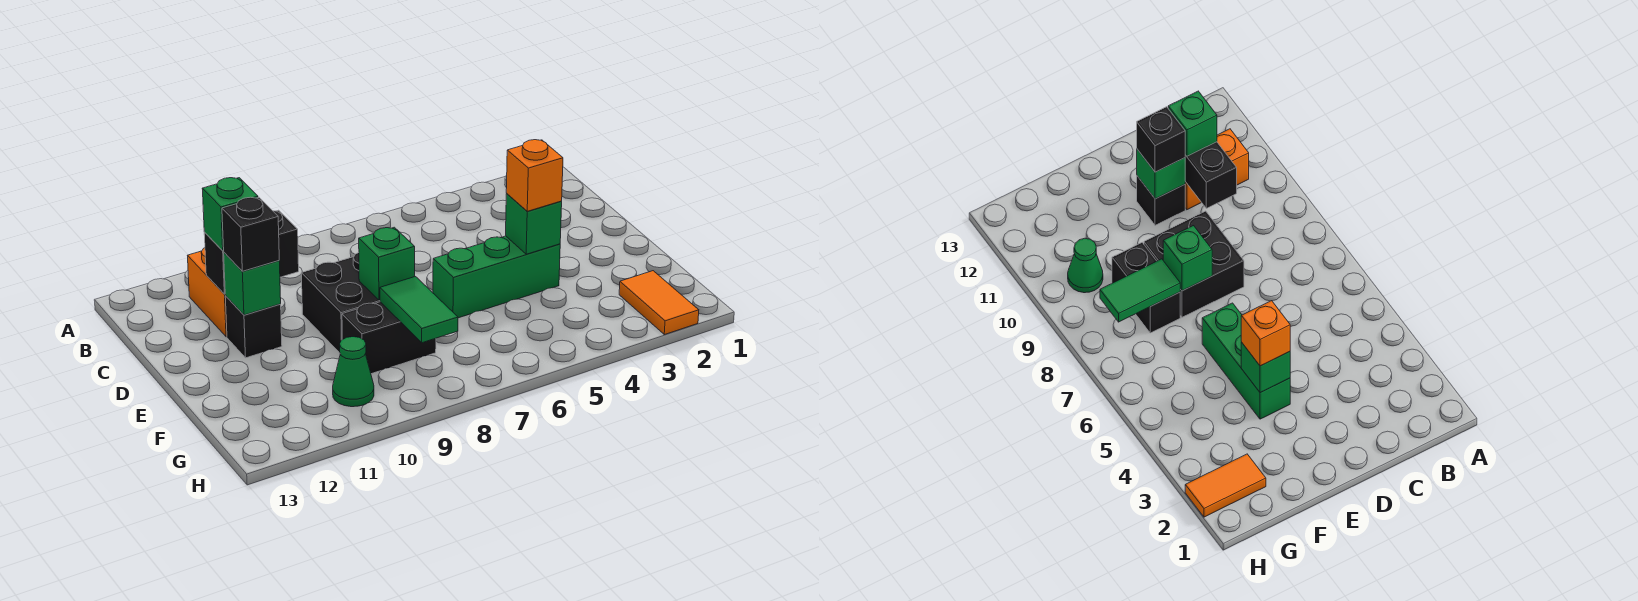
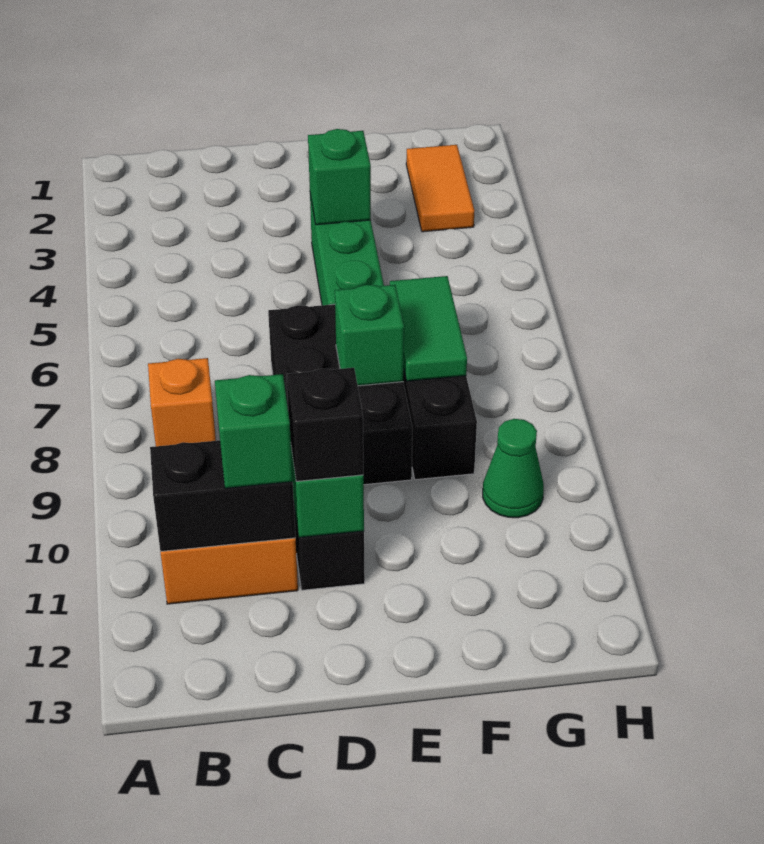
black brick C10:C11 level 2 -> black brick B11:C11 level 2
black brick D8:E9 level 1 -> black brick D7:E9 level 1
orange brick E4 level 3 -> orange brick B8 level 1
green tile F8:G8 level 2 -> green tile F7:F8 level 2
orange tile G2:H2 level 1 -> orange tile G2:G3 level 1

